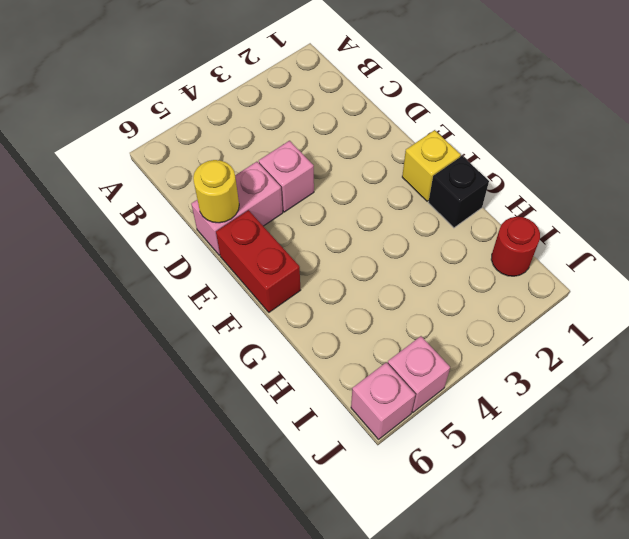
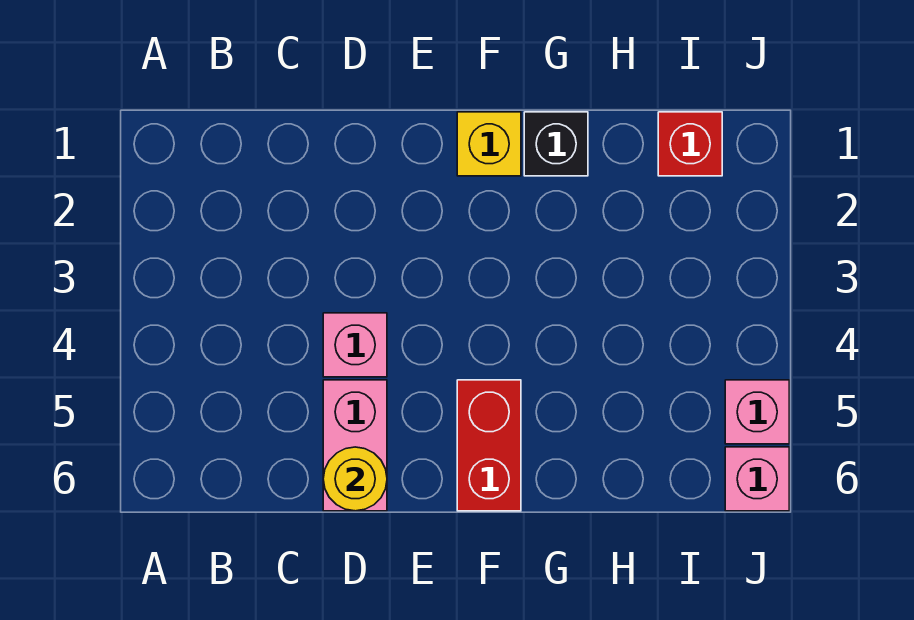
red brick E6:F6 level 1 -> red brick F5:F6 level 1
red round brick I1 level 1 -> red brick I1 level 1

